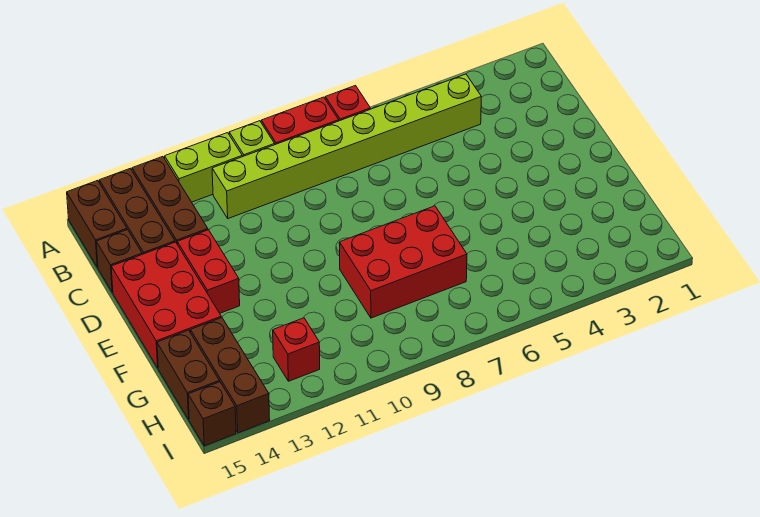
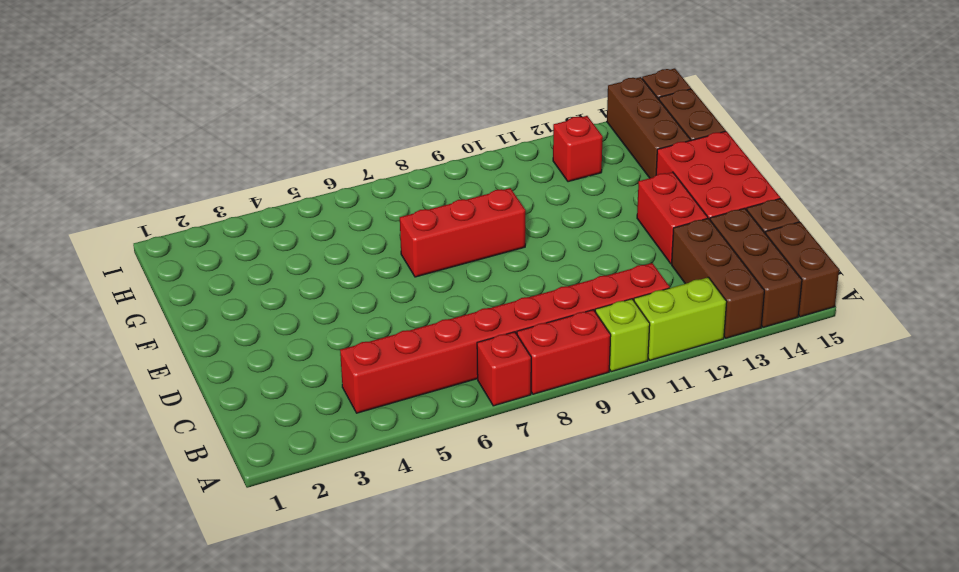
lime brick B4:B11 level 1 -> red brick B4:B11 level 1
red brick F7:G9 level 1 -> red brick F7:F9 level 1

